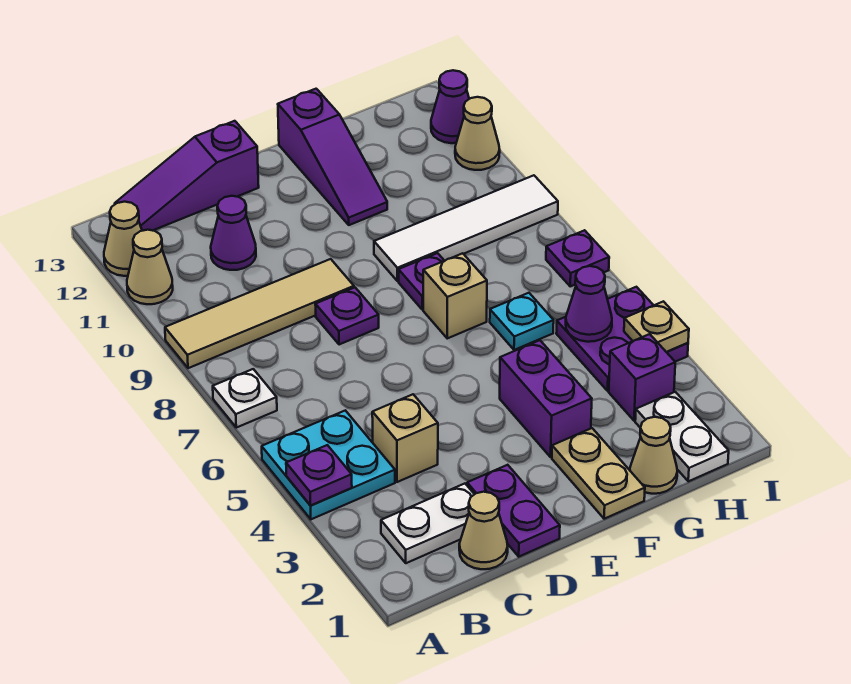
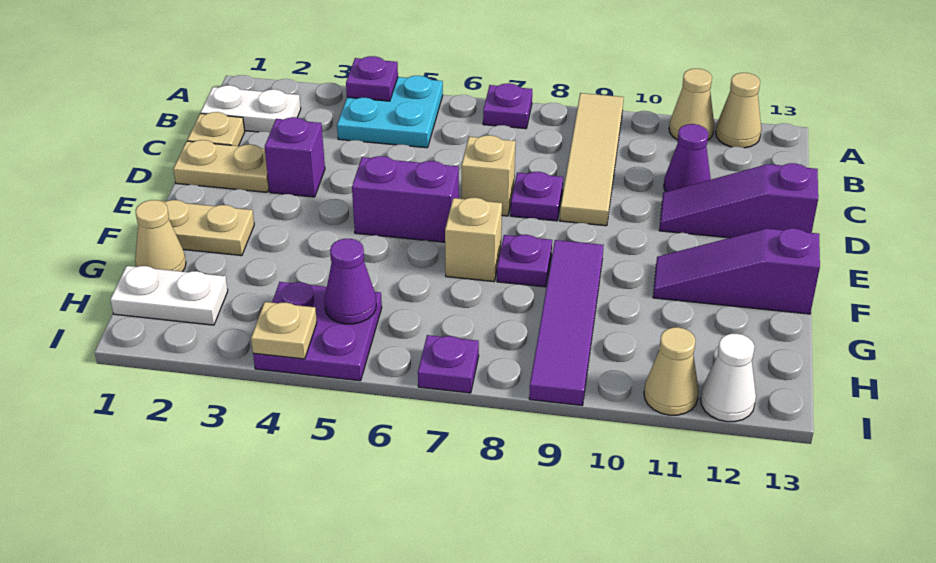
white plate A7 level 1 -> purple plate A7 level 1
white plate B2:C2 level 1 -> white plate B1:B2 level 1
purple slope B13:D13 level 1 top D -> purple slope D11:D13 level 1 top 13
tan cone C1 level 1 -> tan plate C1 level 1
tan brick C4 level 1 -> tan brick D7 level 1
purple plate D1:D2 level 1 -> tan plate D1:D2 level 1
purple brick F3:F4 level 1 -> purple brick E5:E6 level 1
white tile F9:I9 level 1 -> purple tile F9:I9 level 1
cyan plate G6 level 1 -> none
purple brick H3 level 1 -> purple brick D3 level 1
purple cone I12 level 1 -> white cone I12 level 1

